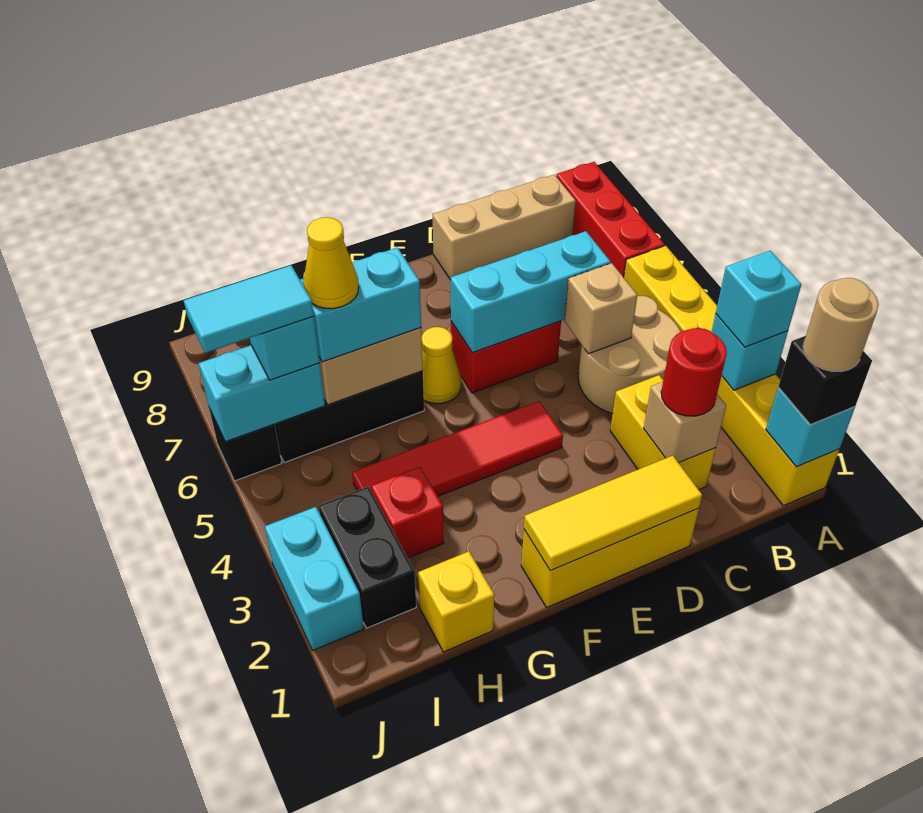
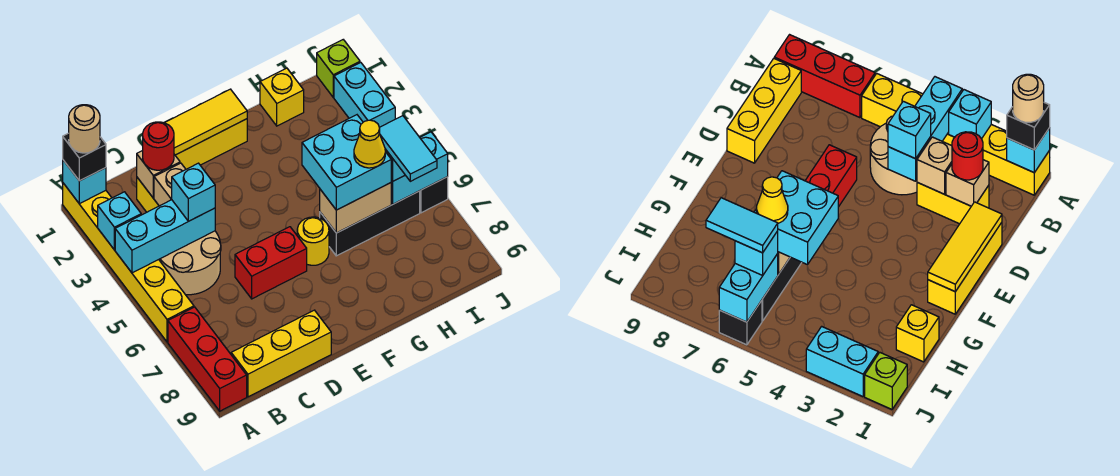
cyan brick A3 level 3 -> cyan brick C4 level 3
tan brick B9:D9 level 1 -> yellow brick B9:D9 level 1
tan brick C5 level 2 -> tan brick C3 level 2
cyan brick C6:E6 level 2 -> cyan brick A4:C4 level 2
red tile E4:H4 level 1 -> none
yellow cone F6 level 1 -> yellow round brick F6 level 1
cyan brick G6:H6 level 3 -> cyan brick G5:H6 level 3
red brick H3 level 1 -> none
black brick I2:I3 level 1 -> none
cyan tile I6:J6 level 4 -> cyan tile I6:I7 level 4
none -> lime brick J1 level 1

